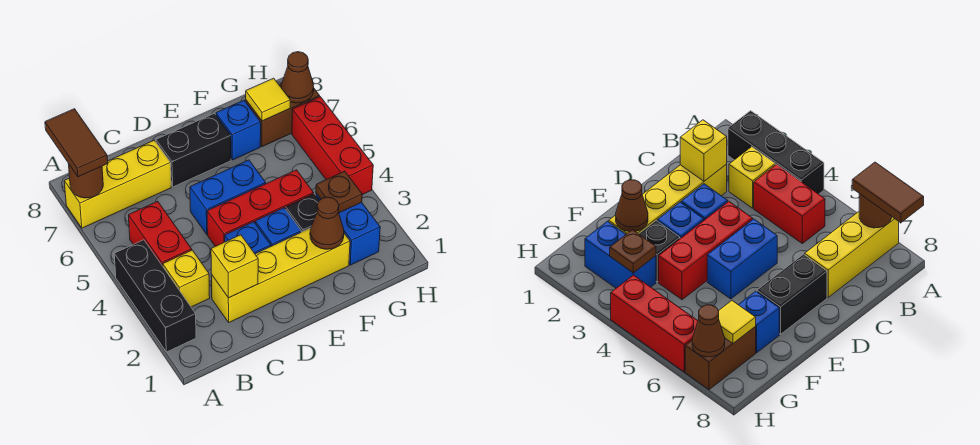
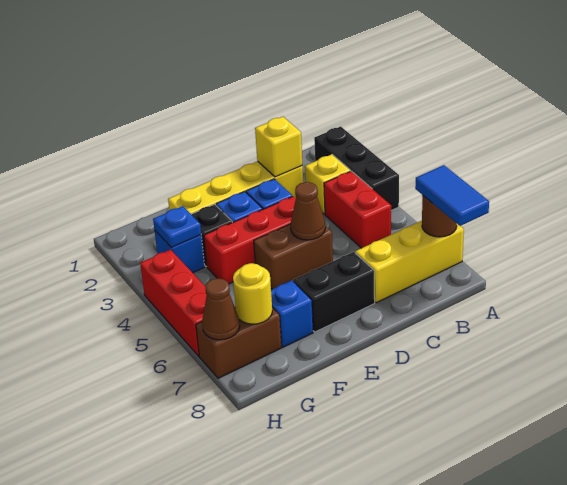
brown tile A7:A8 level 3 -> blue tile A7:A8 level 3
blue brick D5:E5 level 1 -> brown brick D5:E5 level 1
brown cone F2 level 2 -> brown cone D5 level 2
blue brick G2:G3 level 1 -> blue brick G3 level 1
brown plate G3 level 2 -> blue plate G3 level 2
yellow tile G7 level 2 -> yellow round brick G7 level 2

